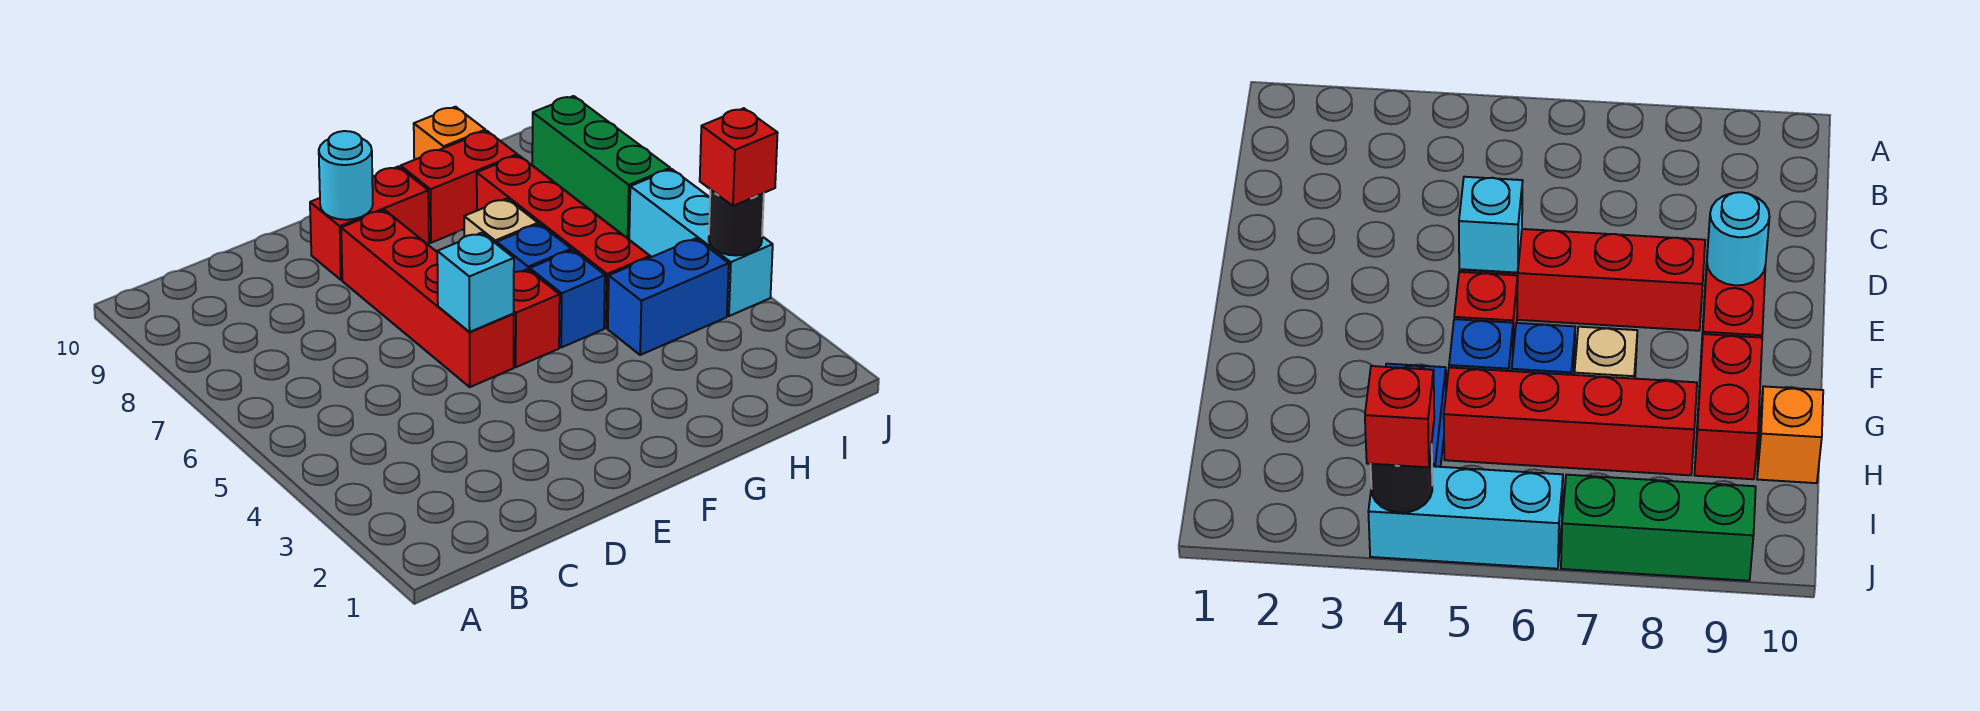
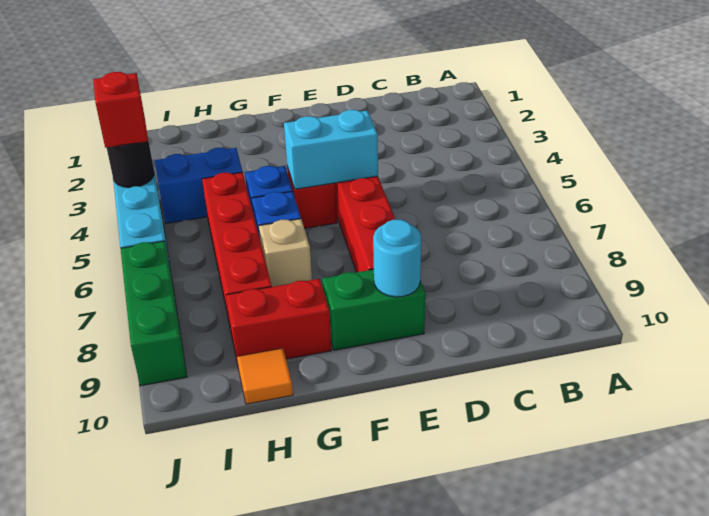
cyan brick E5 level 2 -> cyan brick E5:F5 level 2
red brick E9:F9 level 1 -> green brick E9:F9 level 1
orange brick H10 level 1 -> orange tile H10 level 1

